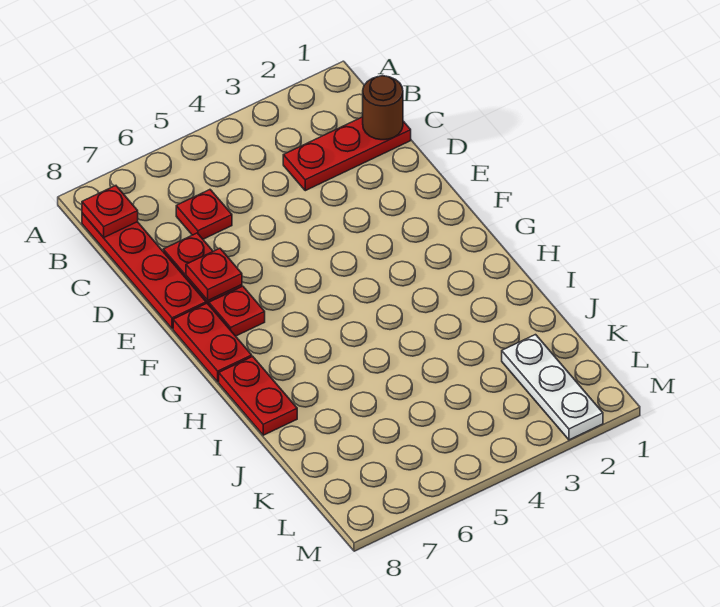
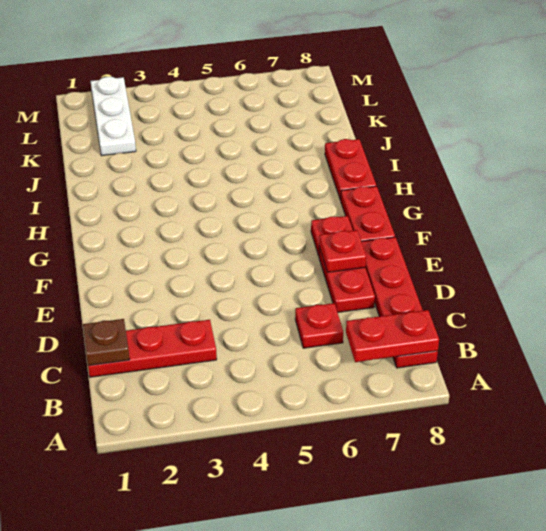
red plate B8 level 2 -> red plate B7:B8 level 2
brown round brick C1 level 2 -> brown plate C1 level 2

